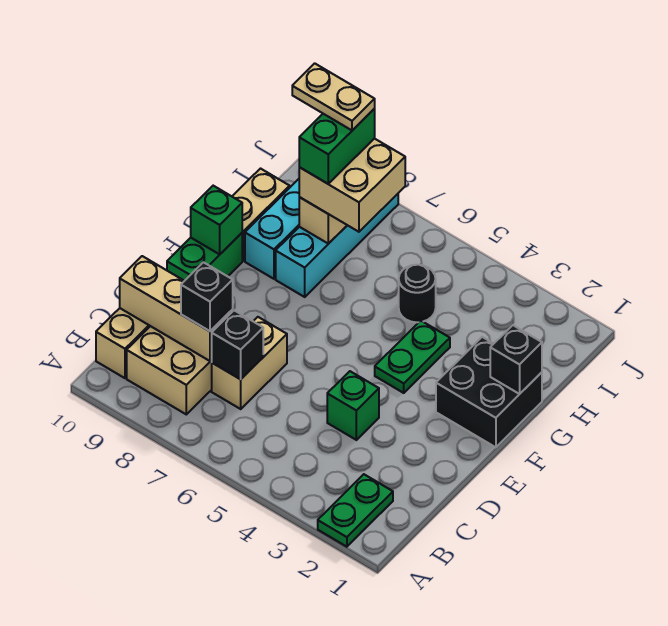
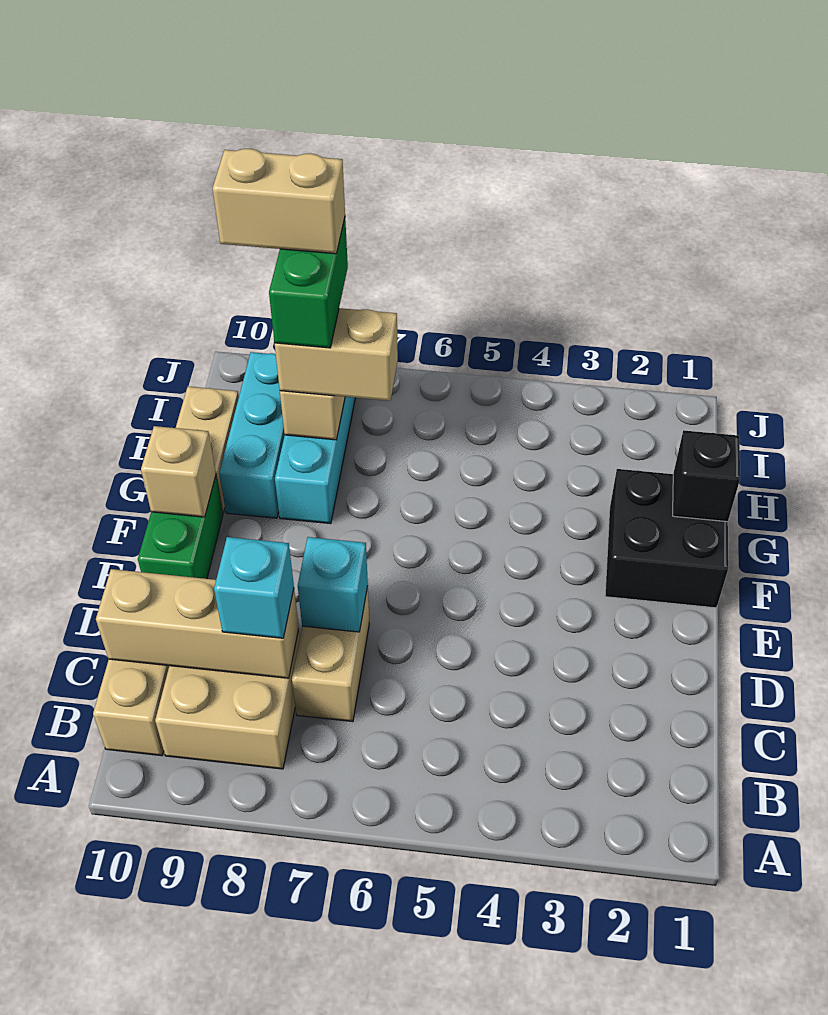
green plate A2:B2 level 1 -> none
black brick C7 level 2 -> none
black brick C8 level 3 -> cyan brick C8 level 3
green brick D4 level 1 -> none
none -> cyan brick D7 level 2
green plate F4:G4 level 1 -> none
green brick F10 level 2 -> tan brick F10 level 2
black round brick H5 level 1 -> none
tan brick H7:I8 level 3 -> tan brick H7:H8 level 3
tan plate I8:I9 level 5 -> tan brick I8:I9 level 5

